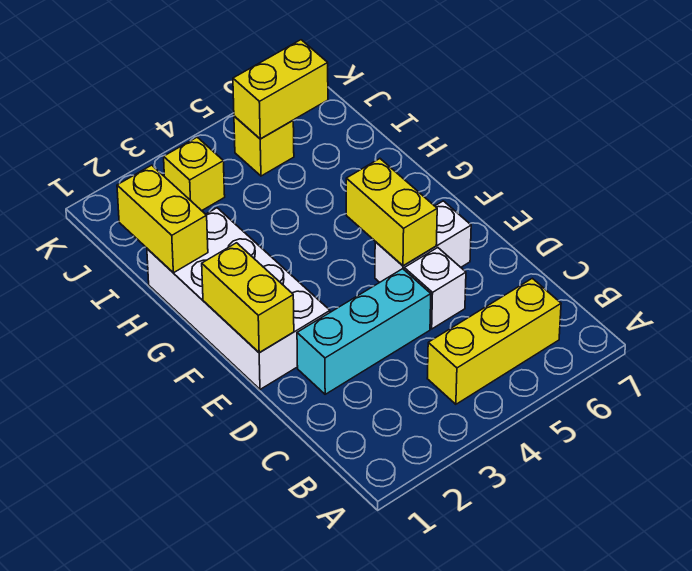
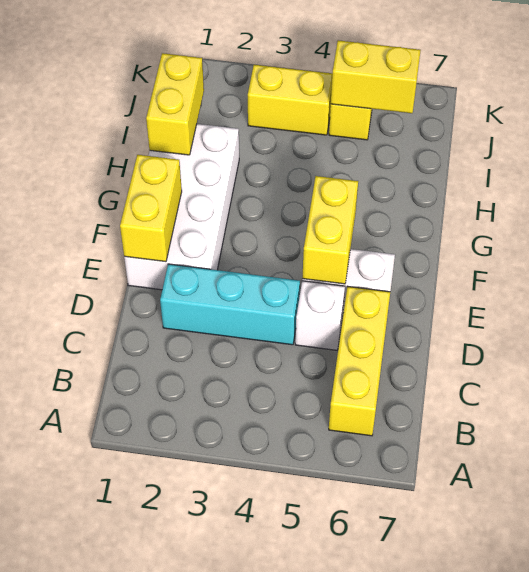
yellow brick B4:B6 level 1 -> yellow brick B6:D6 level 1
yellow brick J3 level 1 -> yellow brick J3:J4 level 1

